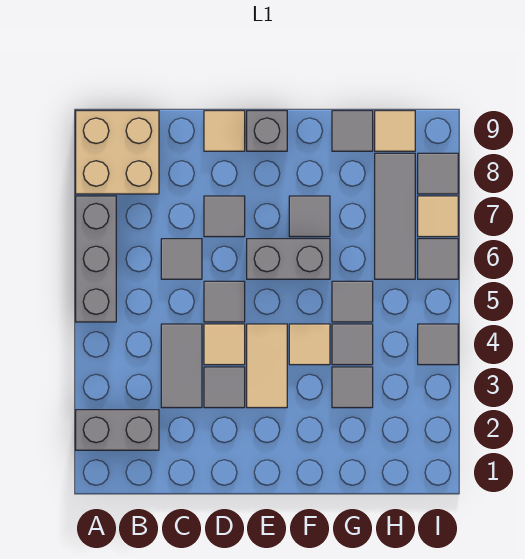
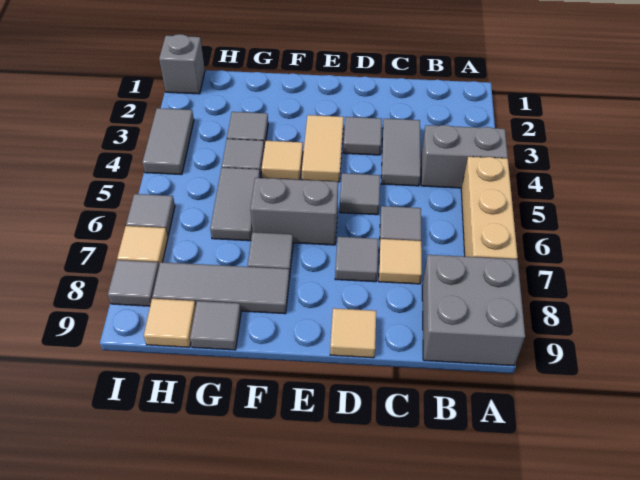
grey brick A2:B2 level 1 -> grey brick A4:B4 level 1
grey brick A5:A7 level 1 -> tan brick A5:A7 level 1
tan brick A8:B9 level 1 -> grey brick A8:B9 level 1
tan tile D4 level 1 -> tan tile C7 level 1
grey brick E9 level 1 -> grey brick I1 level 1
grey tile G5 level 1 -> grey tile G5:G6 level 1
grey tile H6:H8 level 1 -> grey tile F8:H8 level 1
grey tile I4 level 1 -> grey tile I3:I4 level 1

